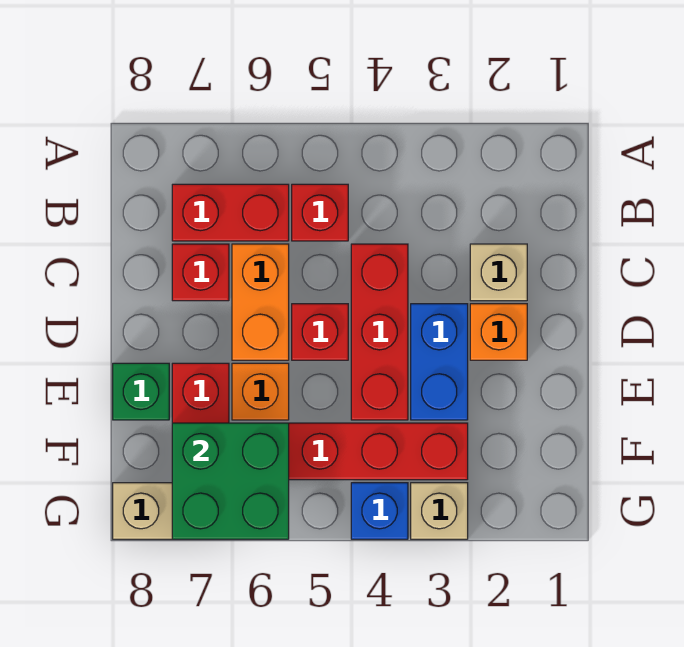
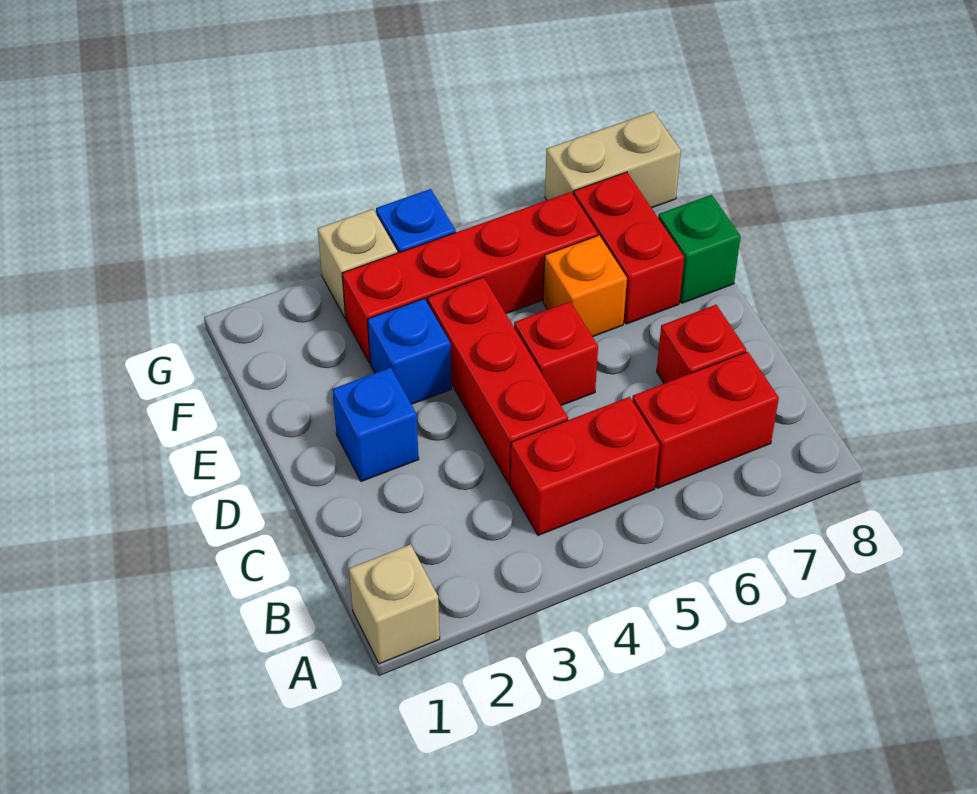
red brick B5 level 1 -> red brick B4:B5 level 1
tan brick C2 level 1 -> tan brick A1 level 1
orange brick C6:D6 level 1 -> none
orange brick D2 level 1 -> blue brick D2 level 1
blue brick D3:E3 level 1 -> blue brick E3 level 1
green brick F6:G7 level 2 -> none

